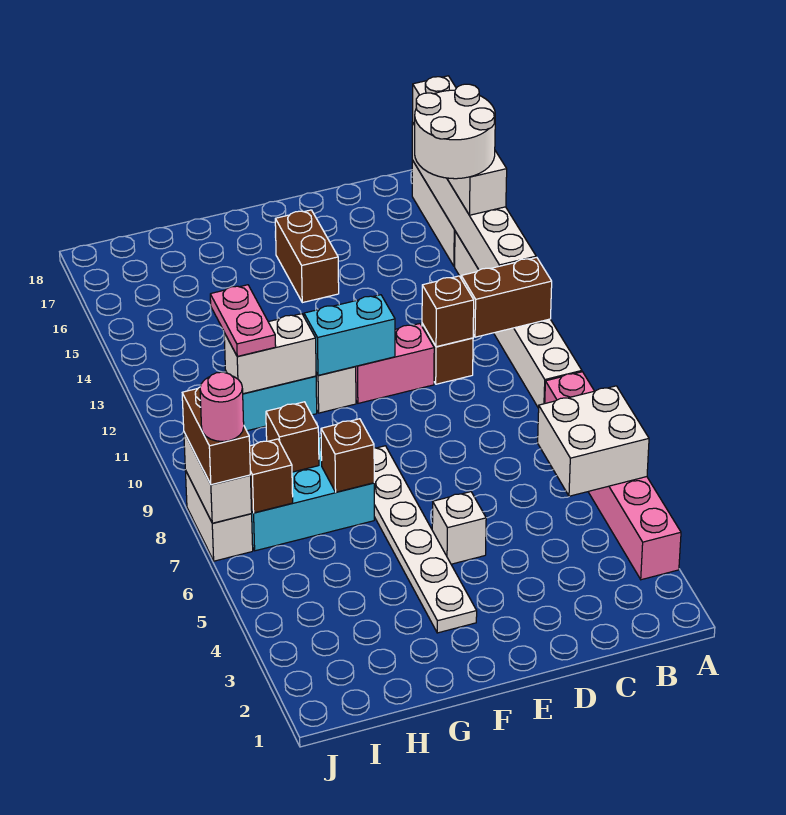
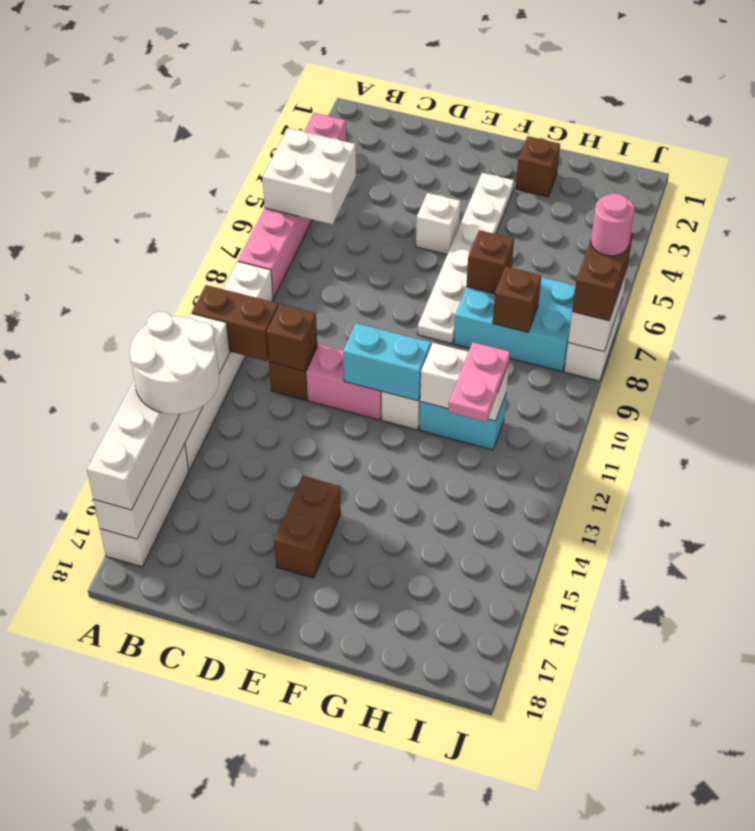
brown brick I7 level 2 -> brown brick G2 level 1

